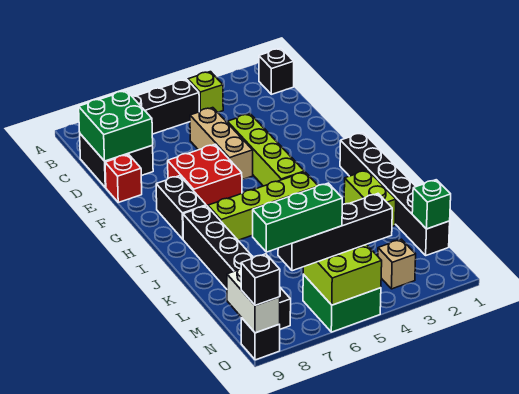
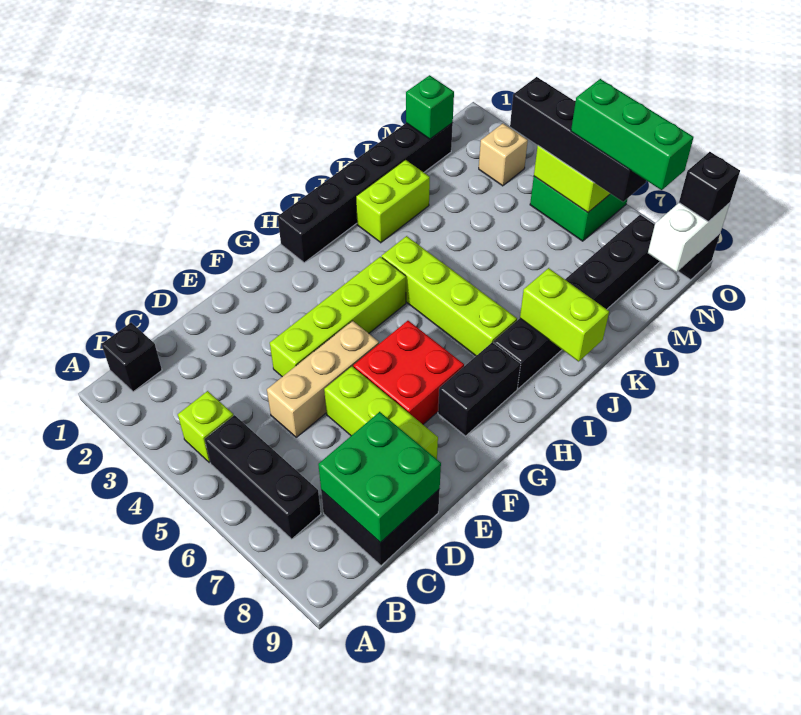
none -> lime brick E6:E8 level 1
red brick E9 level 1 -> none
none -> lime brick J8:J9 level 2

